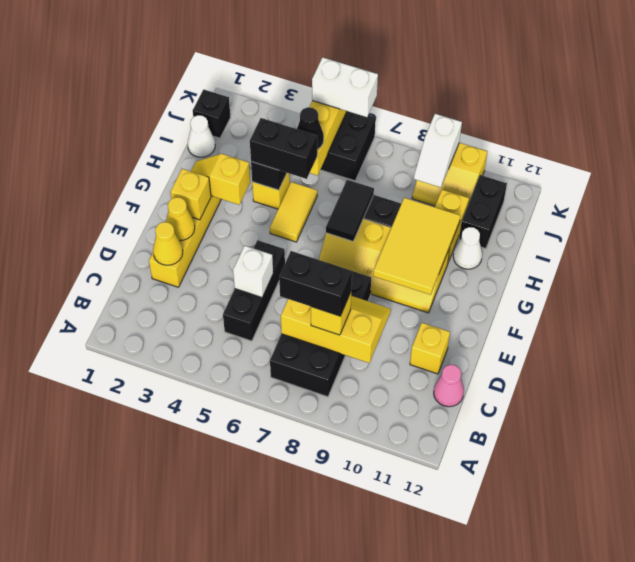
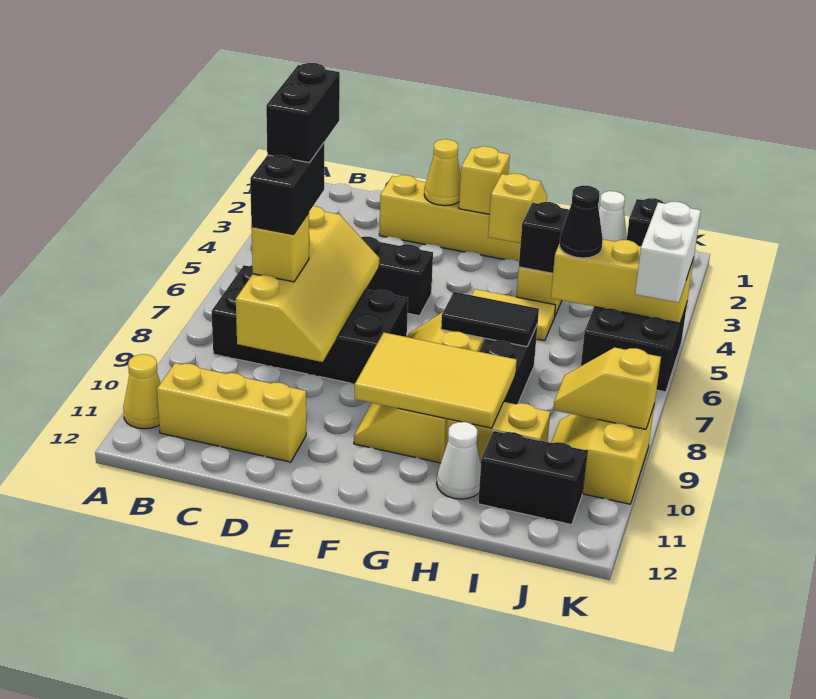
yellow slope C7:D9 level 2 top C -> yellow slope C6:D9 level 2 top C
pink cone C12 level 1 -> none
yellow cone D2 level 2 -> yellow cone A11 level 1
white brick D5 level 2 -> none
yellow brick D11 level 1 -> yellow brick B11:D11 level 1
black brick H4:H5 level 3 -> black brick C6:C7 level 5
white slope J9:K9 level 2 top K -> yellow slope J9:K9 level 2 top K

